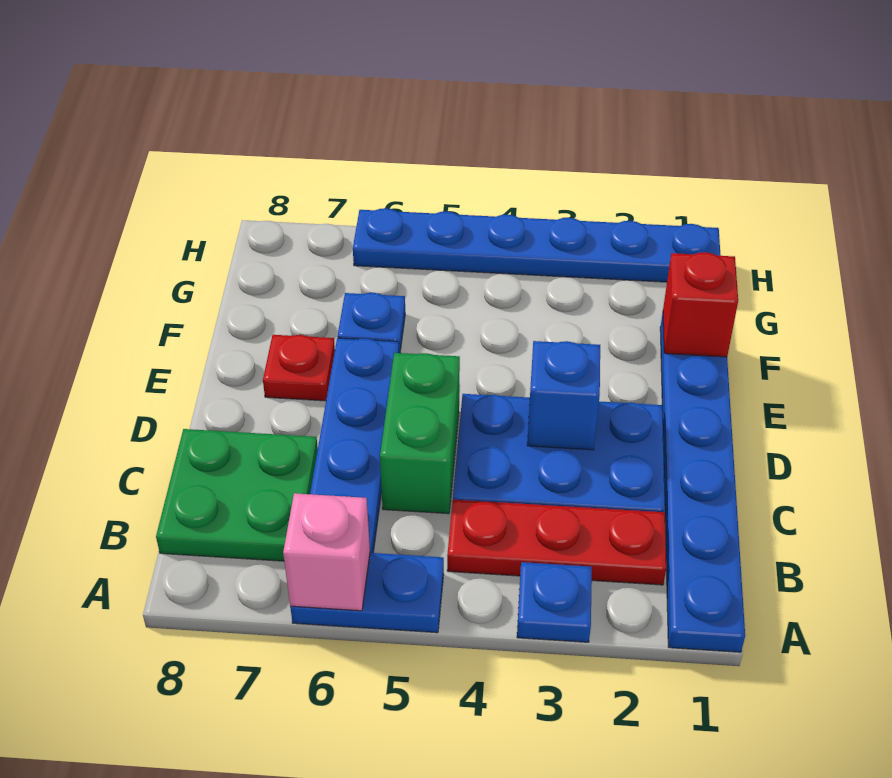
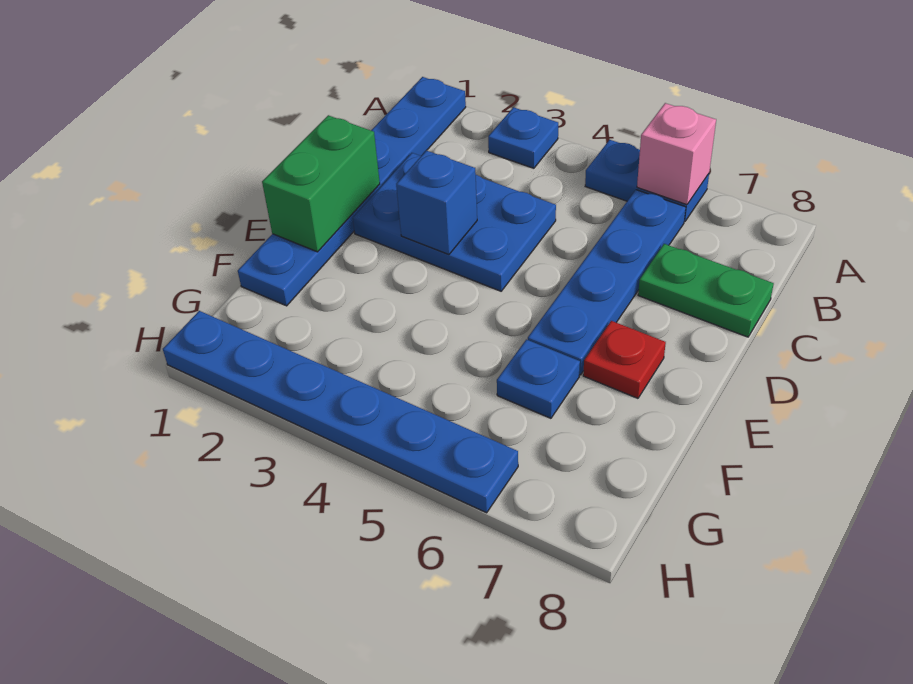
red plate B2:B4 level 1 -> none
green plate B7:C8 level 1 -> green plate C7:C8 level 1
green brick C5:D5 level 1 -> green brick D1:E1 level 2
red brick F1 level 2 -> none

